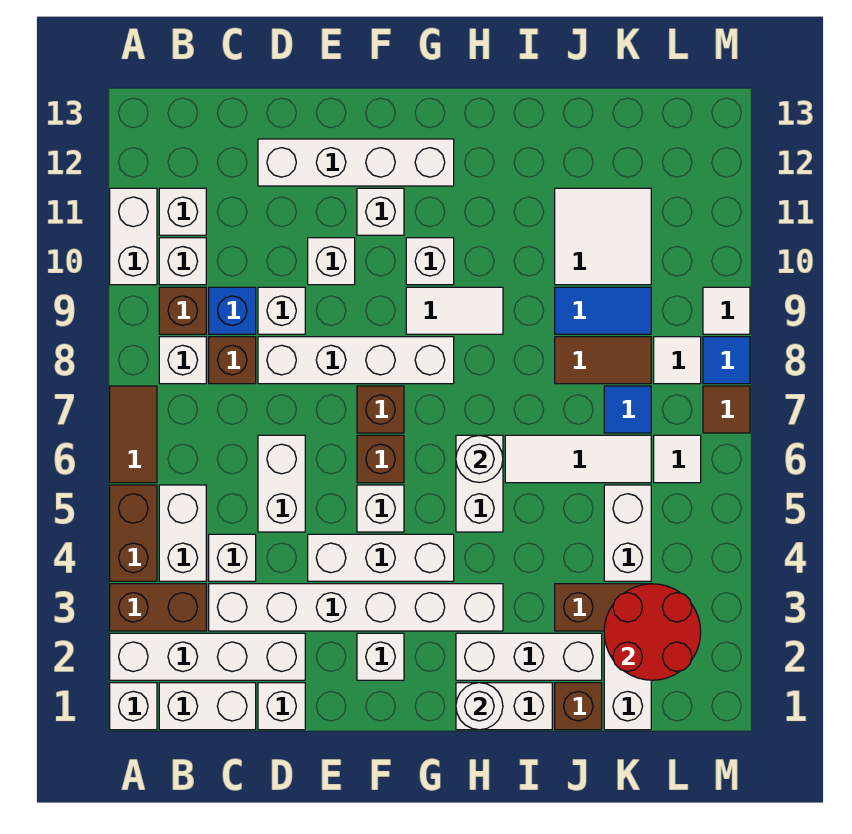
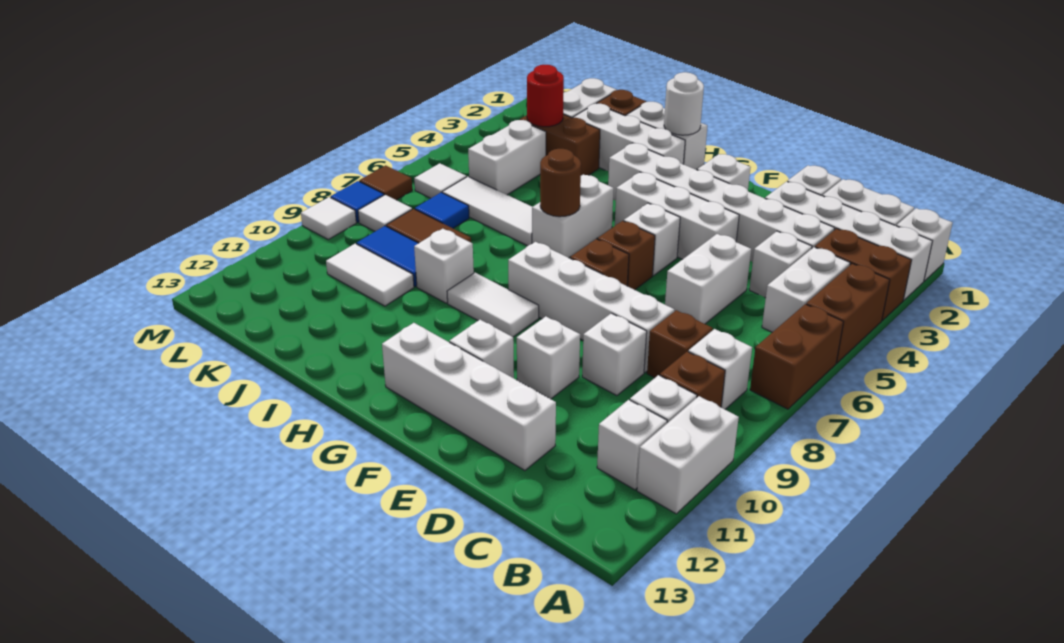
brown tile A6:A7 level 1 -> brown brick A6:A7 level 1
blue brick C9 level 1 -> none
white brick G10 level 1 -> white brick I9 level 1
white round brick H6 level 2 -> brown round brick H6 level 2
white tile J10:K11 level 1 -> white tile J10:K10 level 1
red round brick K2:L3 level 2 -> red round brick K3 level 2

